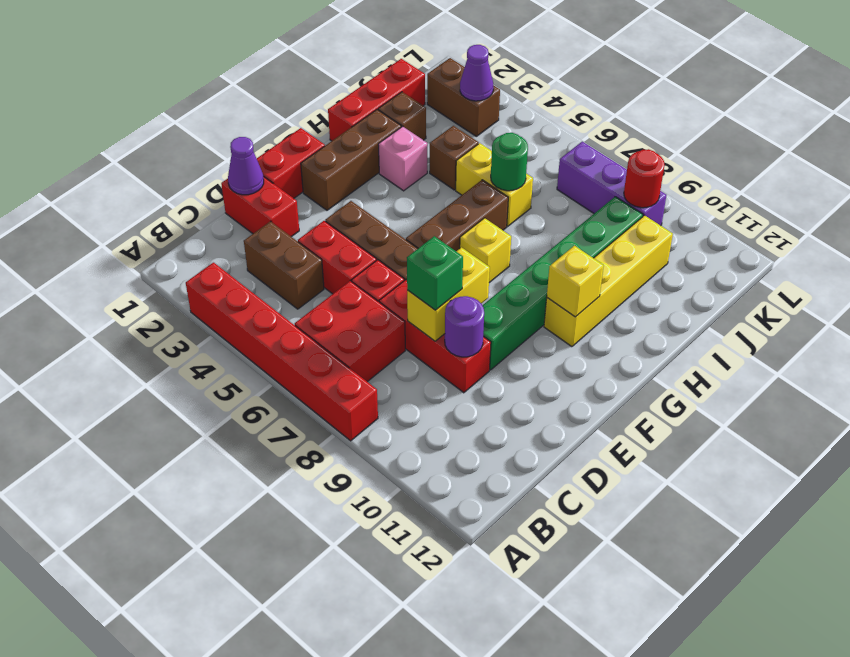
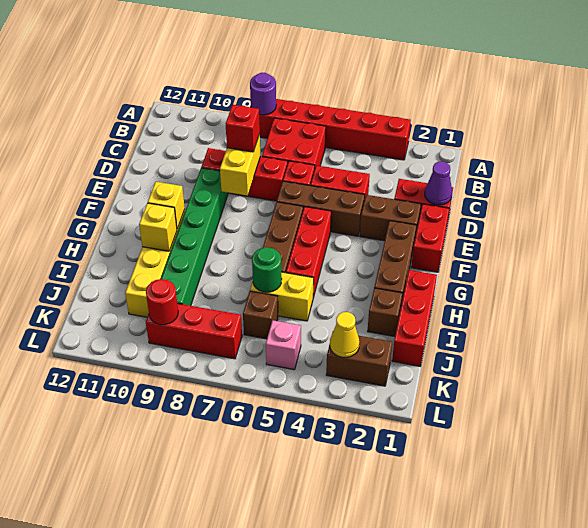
brown brick C3:C4 level 1 -> brown brick E2:E3 level 1
green brick D8 level 3 -> red brick D8 level 3
purple round brick D9 level 2 -> purple round brick A8 level 2
none -> red brick F5:H5 level 1
yellow brick G7 level 1 -> yellow brick H10 level 2
pink brick H3 level 1 -> pink brick K5 level 1
brown brick I4 level 1 -> brown brick J6 level 1
purple cone K3 level 2 -> yellow cone K3 level 2
purple brick K7:K9 level 1 -> red brick K7:K9 level 1

